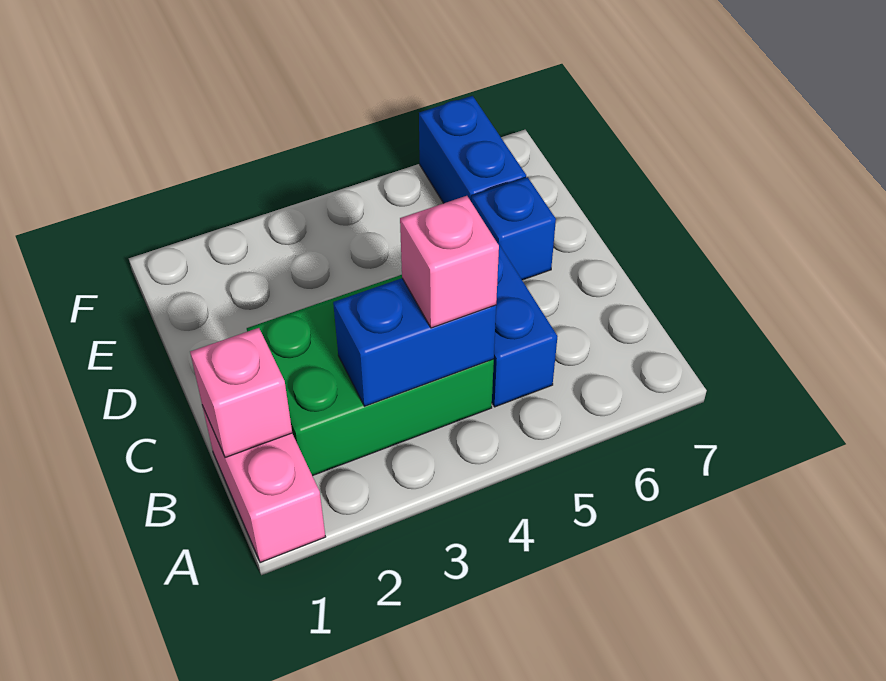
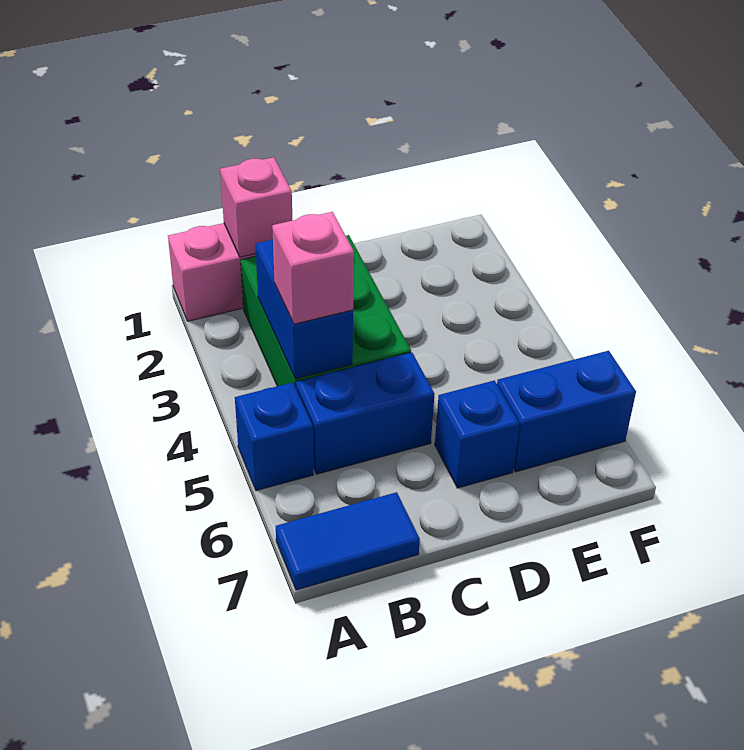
none -> blue brick A5 level 1
none -> blue tile A7:B7 level 1

